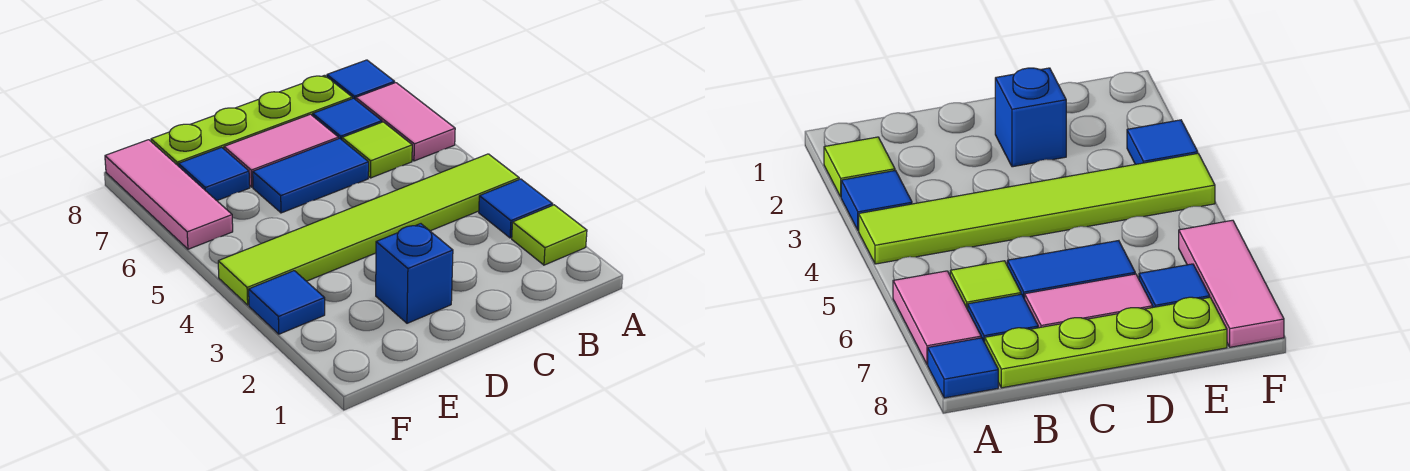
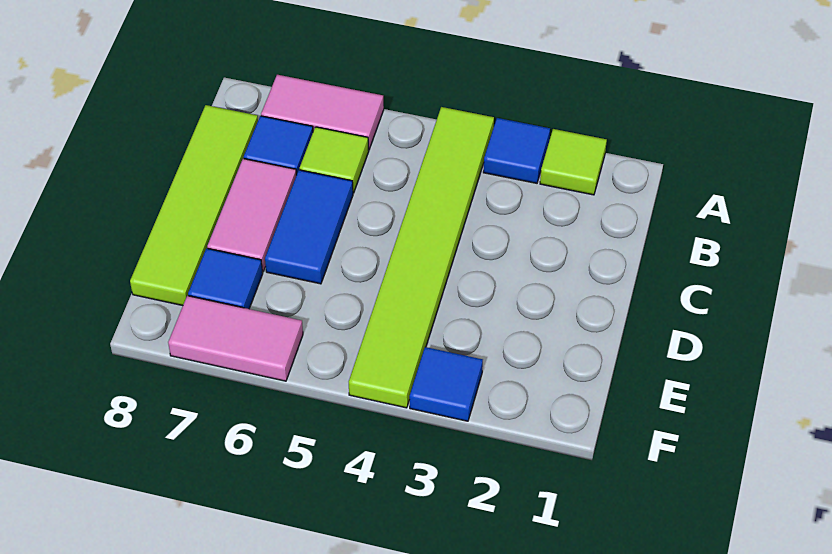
blue tile A8 level 1 -> none
lime plate B8:E8 level 1 -> lime tile B8:E8 level 1
blue brick D2 level 1 -> none
pink tile F6:F8 level 1 -> pink tile F6:F7 level 1

